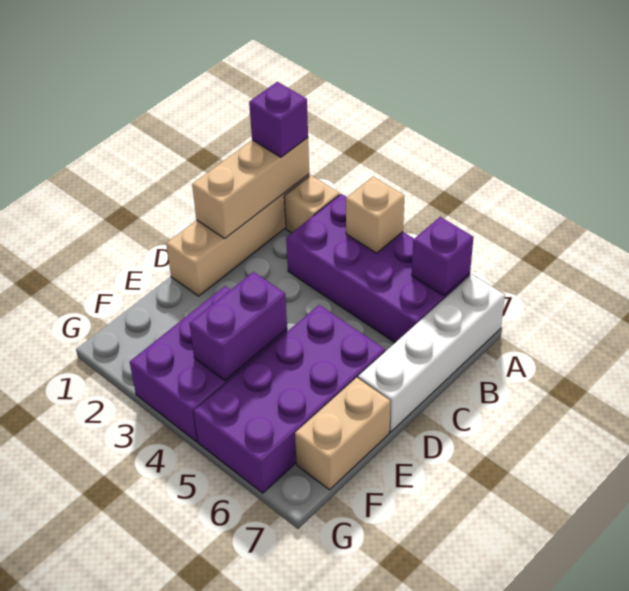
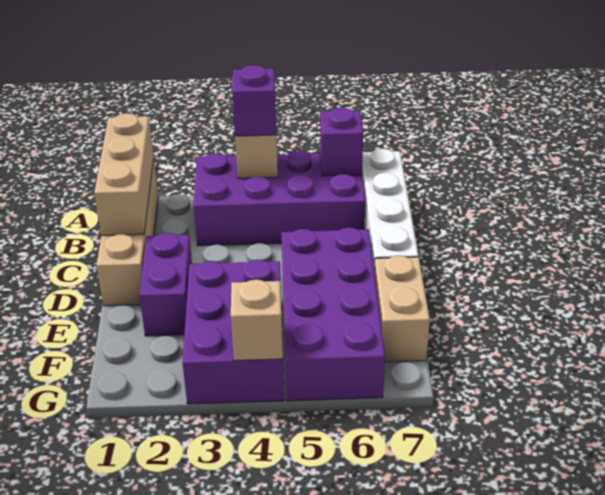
purple brick A1 level 3 -> purple brick A4 level 3
tan brick A2 level 1 -> tan brick G4 level 2
purple brick E4:F4 level 2 -> purple brick D2:E2 level 1

